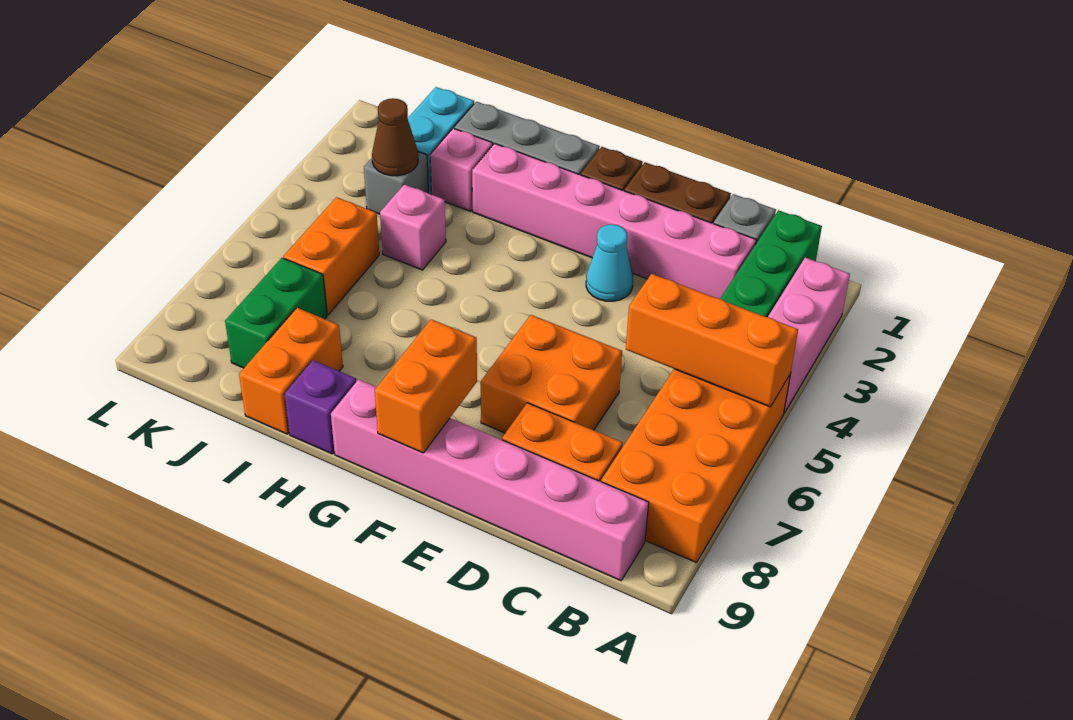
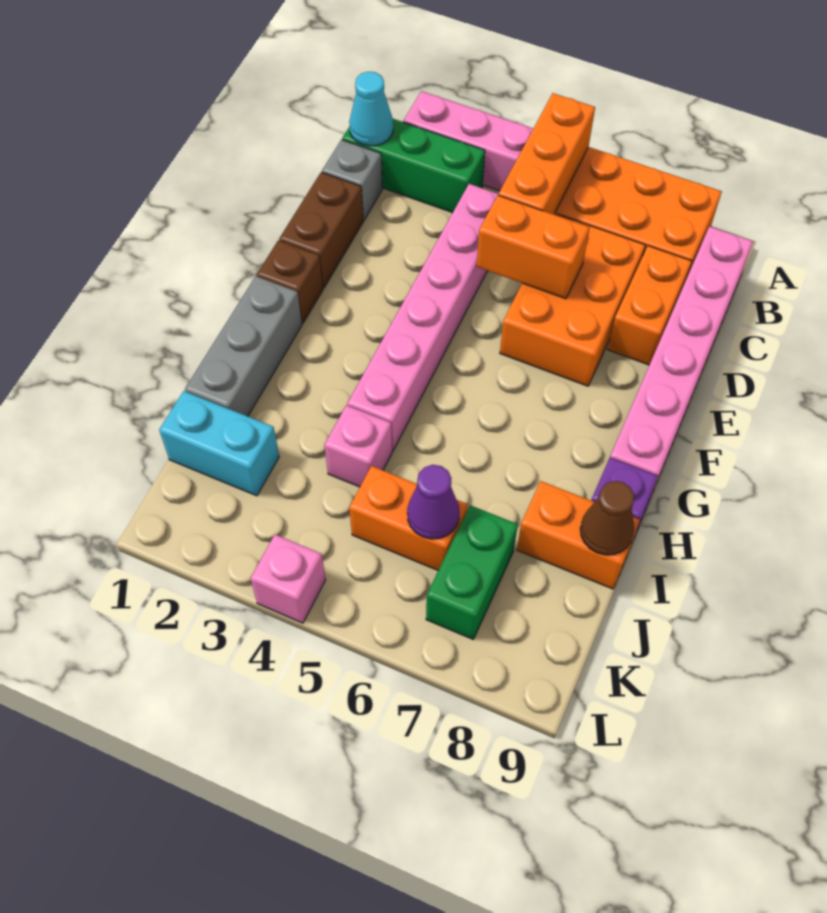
pink brick C2:H2 level 1 -> pink brick C4:H4 level 1
orange brick D6:E7 level 1 -> orange brick C6:E7 level 1
cyan cone E3 level 1 -> cyan cone B1 level 2
orange brick F8:F9 level 2 -> orange brick D5:D6 level 2
pink brick I2 level 1 -> pink brick L4 level 1
grey brick J3 level 1 -> none
brown cone J3 level 2 -> brown cone I9 level 2
none -> purple cone J6 level 2
green brick J7:J8 level 1 -> green brick J7:K7 level 1

